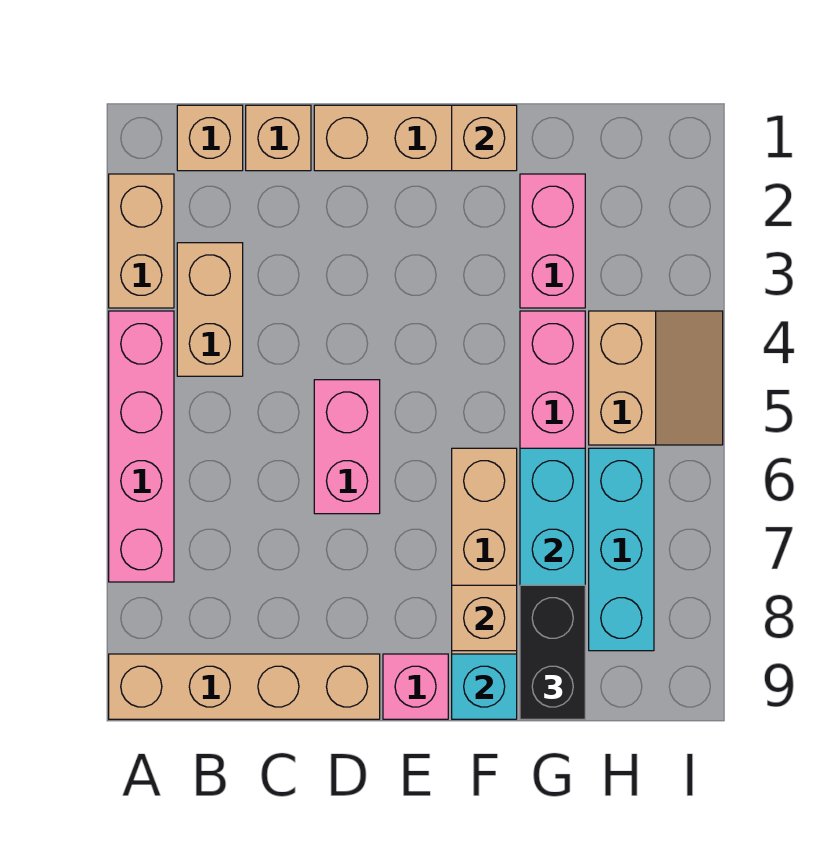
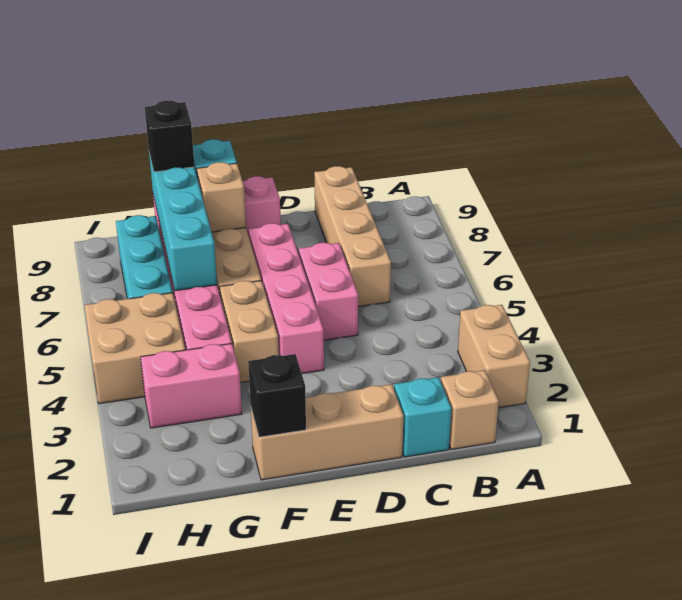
pink brick A4:A7 level 1 -> pink brick E4:E7 level 1
tan brick A9:D9 level 1 -> tan brick C6:C9 level 1
tan brick B3:B4 level 1 -> tan brick F4:F5 level 1
tan brick C1 level 1 -> cyan brick C1 level 1
tan brick F1 level 2 -> black brick F1 level 2
pink brick G2:G3 level 1 -> pink brick G3:H3 level 1
black brick G8:G9 level 3 -> black brick G9 level 3
tan slope H4:I5 level 1 top H -> tan brick H4:I5 level 1

